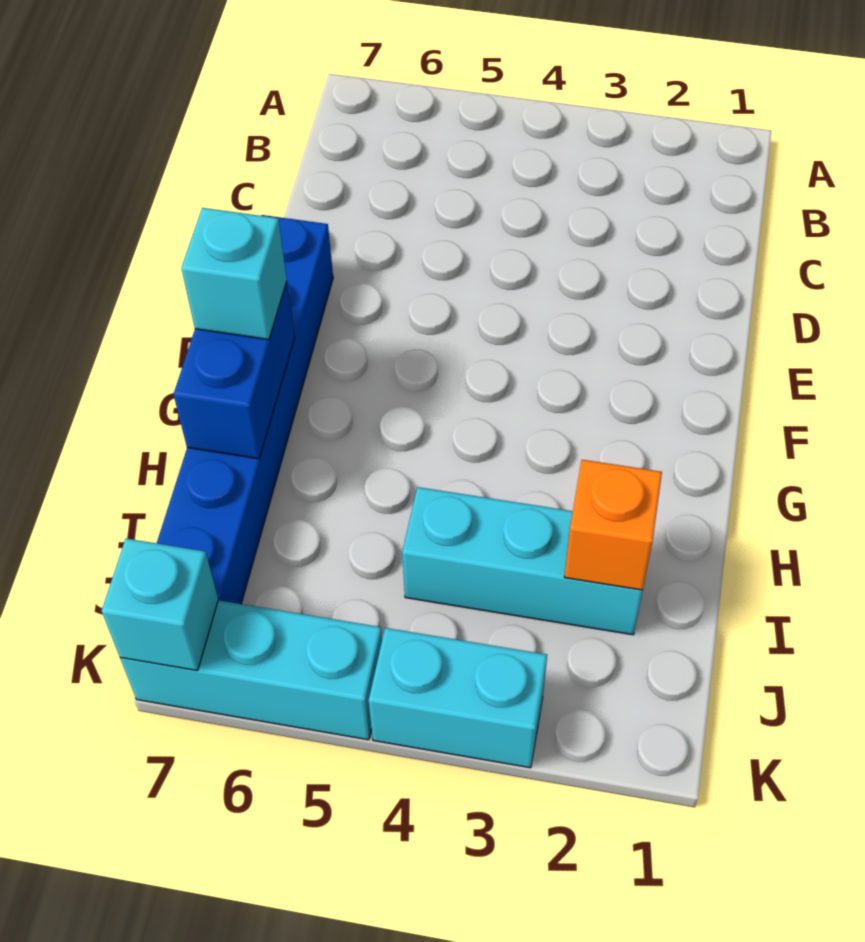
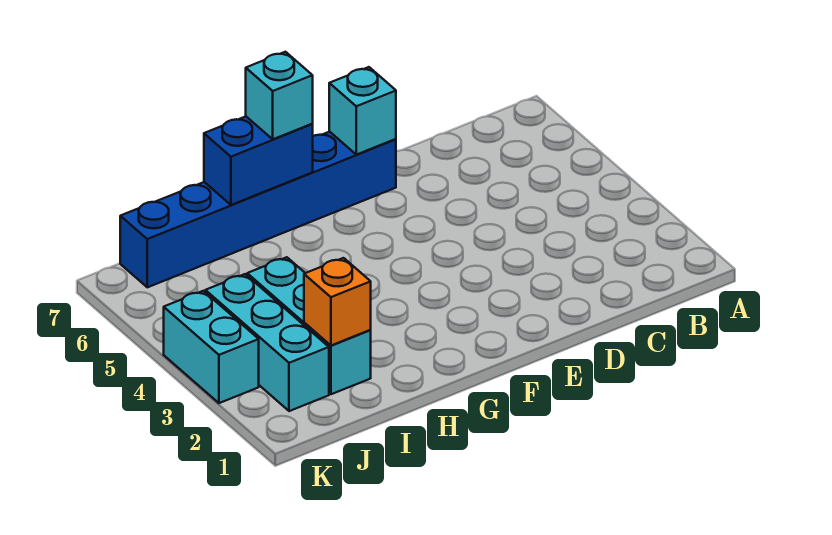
cyan brick K5:K7 level 1 -> cyan brick J2:J4 level 1
cyan brick K7 level 2 -> cyan brick E7 level 2

